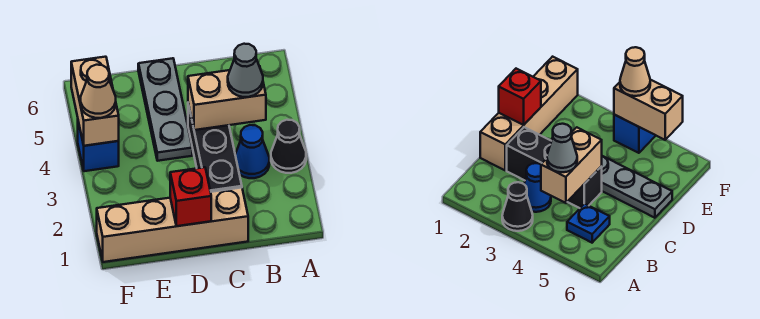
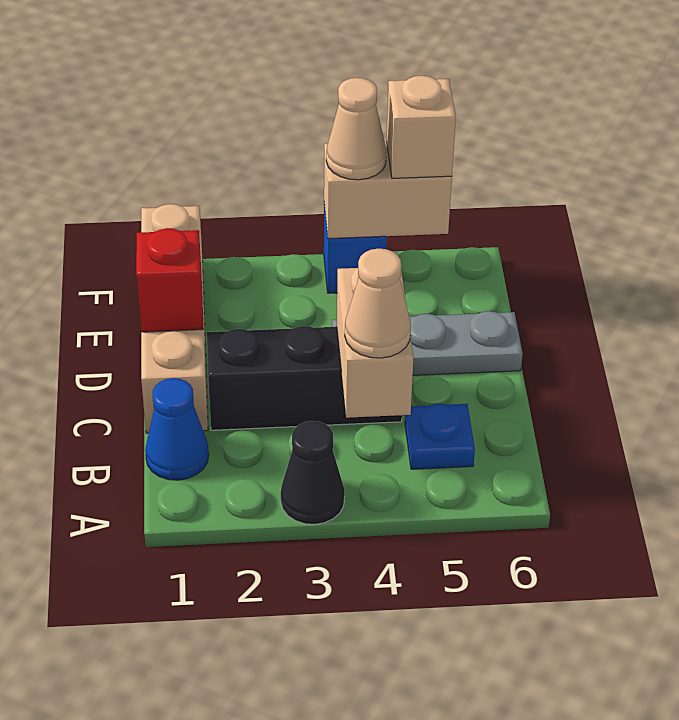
blue cone B3 level 1 -> blue cone B1 level 1
grey cone B4 level 3 -> tan cone B4 level 3
none -> tan brick F5 level 3

